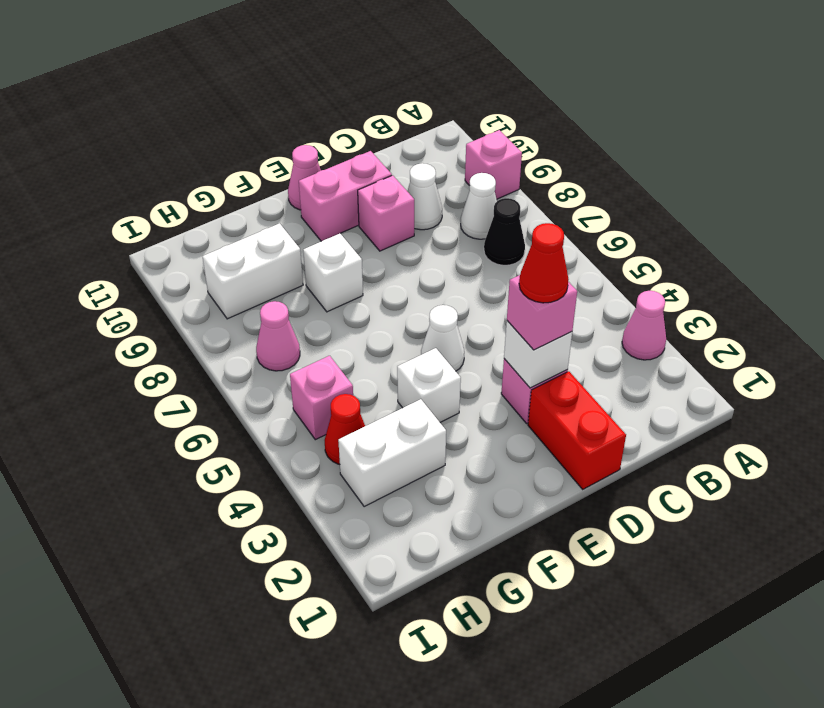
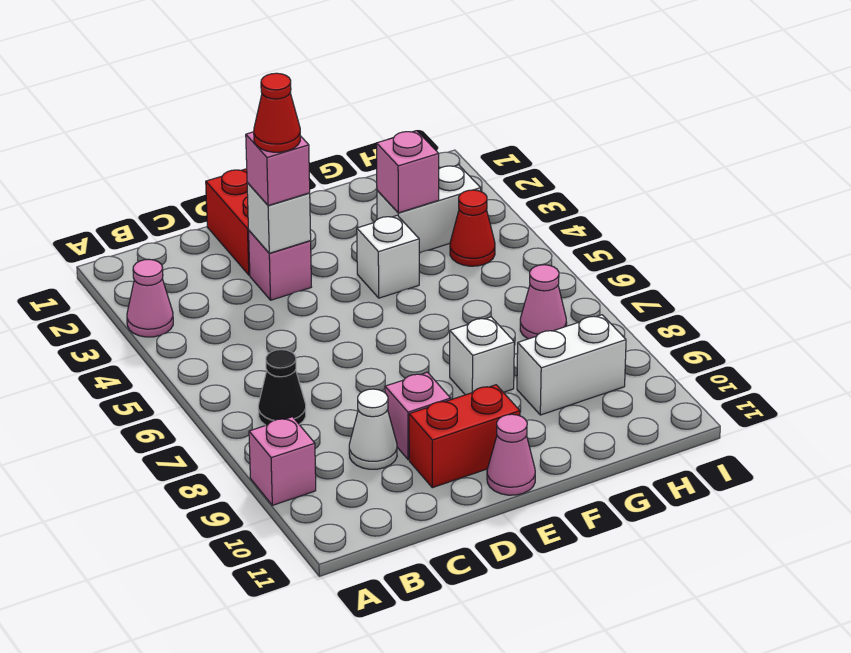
white cone B8 level 1 -> none
pink brick D10:E10 level 1 -> red brick D10:E10 level 1
white cone E5 level 1 -> none
pink brick H5 level 1 -> pink brick G3 level 2

